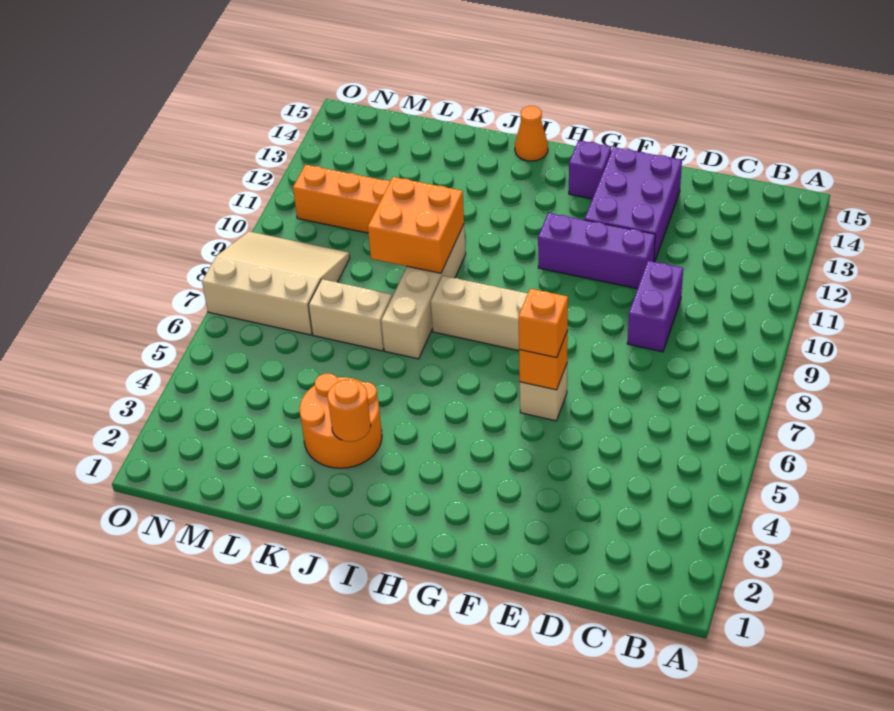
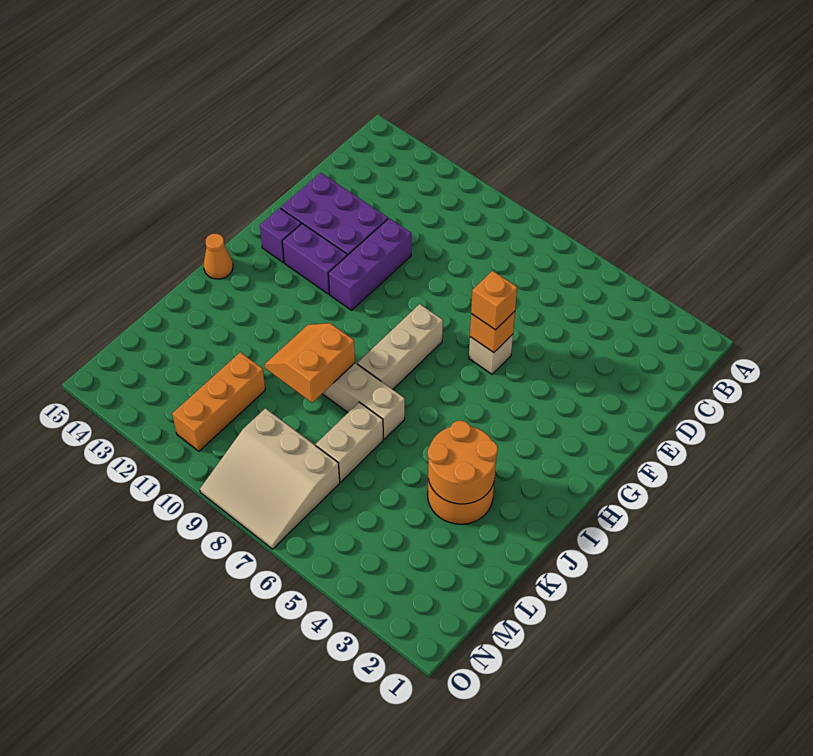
purple brick D9:D10 level 1 -> purple brick G12:G13 level 1
orange round brick J3 level 2 -> orange round brick J3:K4 level 2
orange brick J9:K10 level 2 -> orange slope J9:K10 level 2 top 9
tan slope M7:O9 level 1 top 7 -> tan slope M7:O9 level 1 top M

